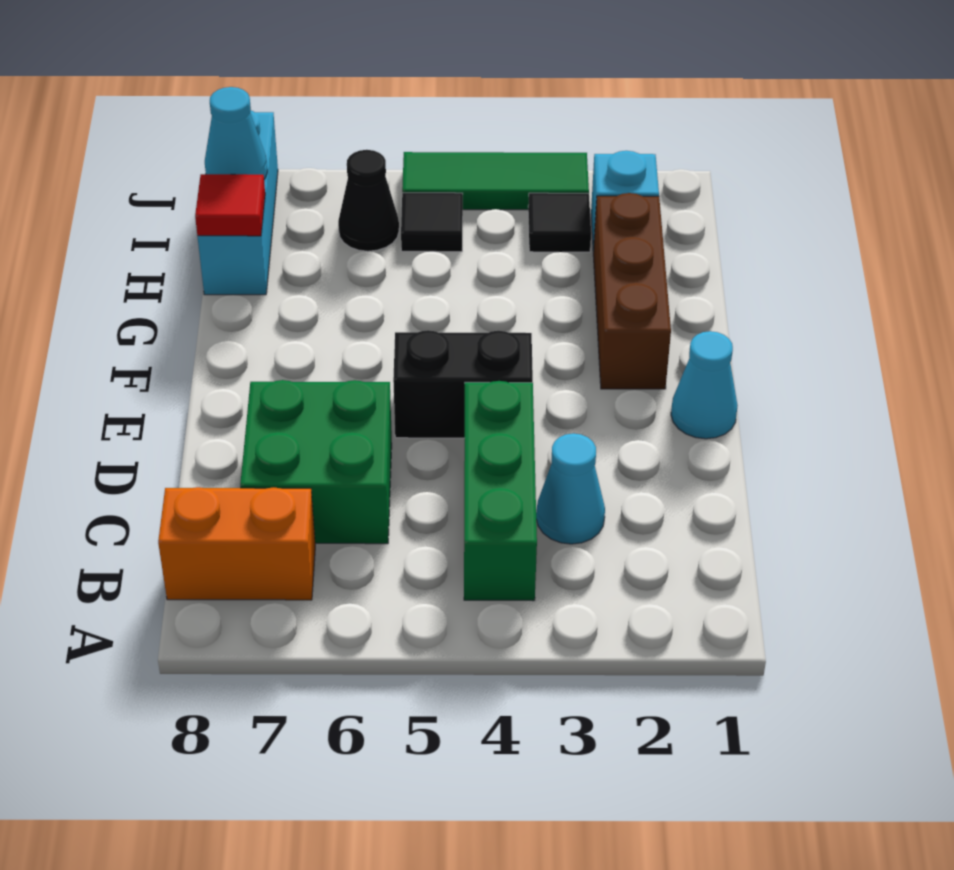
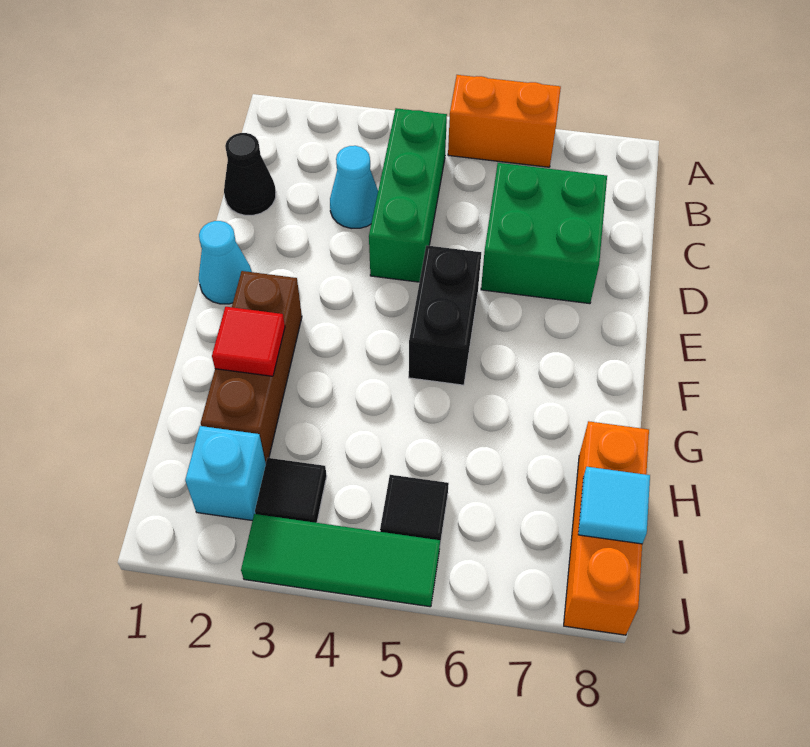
orange brick B7:B8 level 1 -> orange brick A5:A6 level 1
black brick E4:E5 level 1 -> black brick E5:F5 level 1
cyan brick H8:J8 level 1 -> orange brick H8:J8 level 1
red tile H8 level 2 -> red tile G2 level 2
black cone I6 level 1 -> black cone C1 level 1
cyan cone I8 level 2 -> cyan tile I8 level 2

